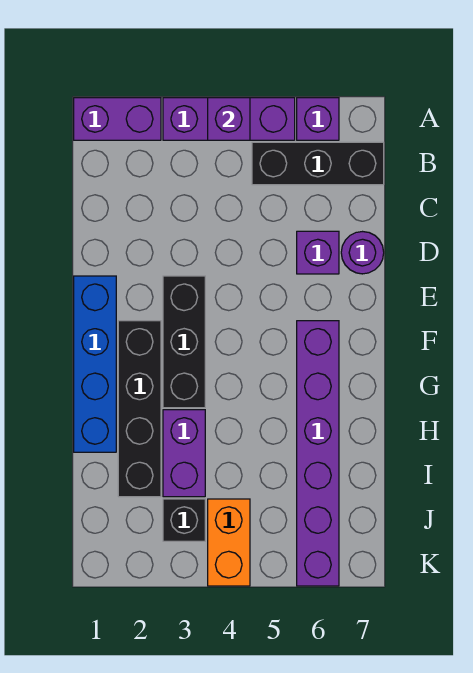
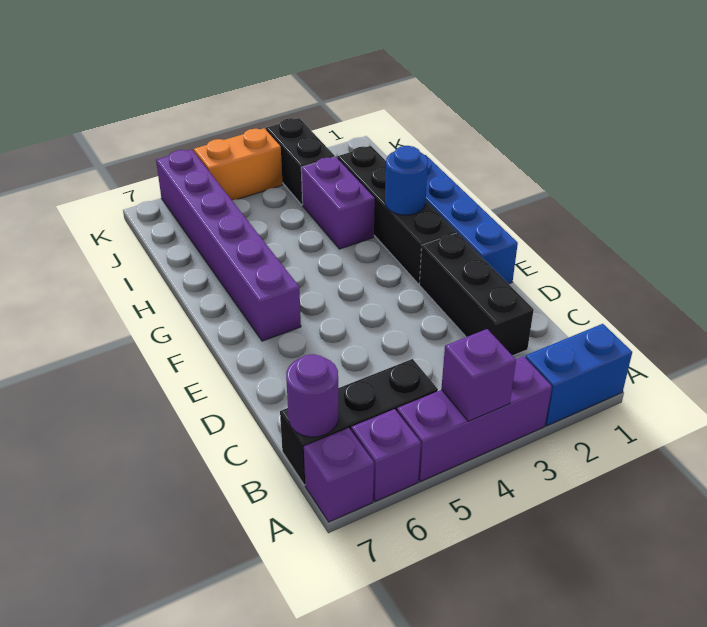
purple brick A1:A2 level 1 -> blue brick A1:A2 level 1
purple brick D6 level 1 -> purple brick A7 level 1
purple round brick D7 level 1 -> purple round brick B7 level 2
black brick E3:G3 level 1 -> black brick C2:E2 level 1
none -> blue round brick G2 level 2
black brick J3 level 1 -> black brick J3:K3 level 1
orange brick J4:K4 level 1 -> orange brick K4:K5 level 1

